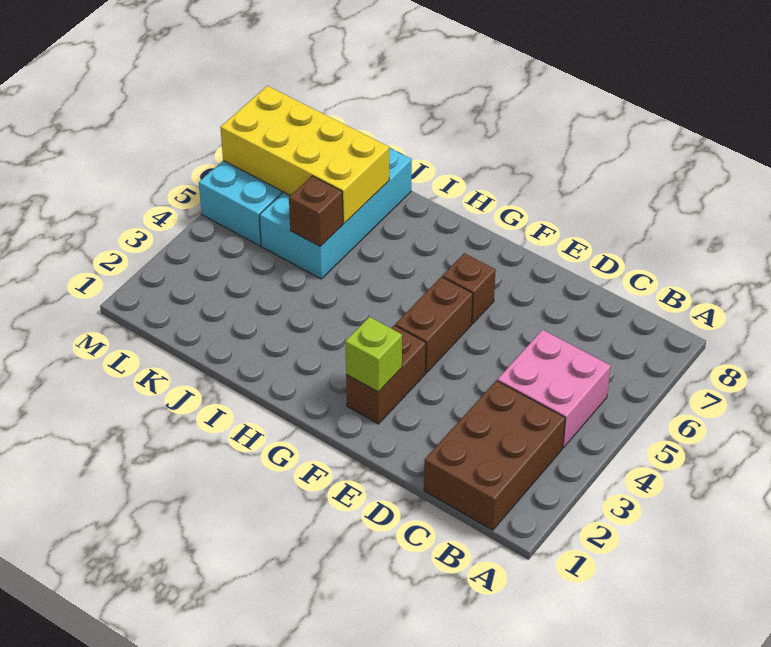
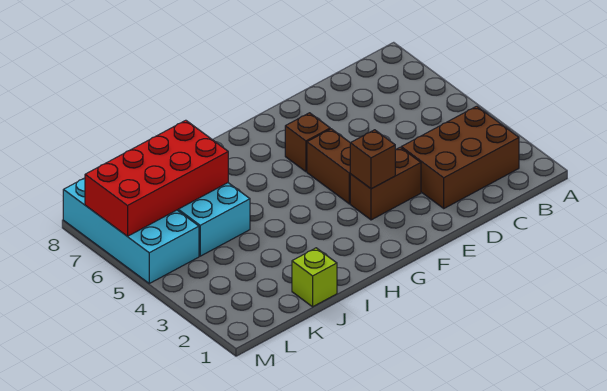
brown brick B1:C3 level 1 -> brown brick B2:D3 level 1
pink brick B4:C5 level 1 -> none
brown brick F2:F3 level 1 -> brown brick E3:F3 level 1
lime brick F2 level 2 -> lime brick J1 level 1
brown brick J5 level 2 -> brown brick F3 level 2
yellow brick J6:M7 level 2 -> red brick J6:M7 level 2

